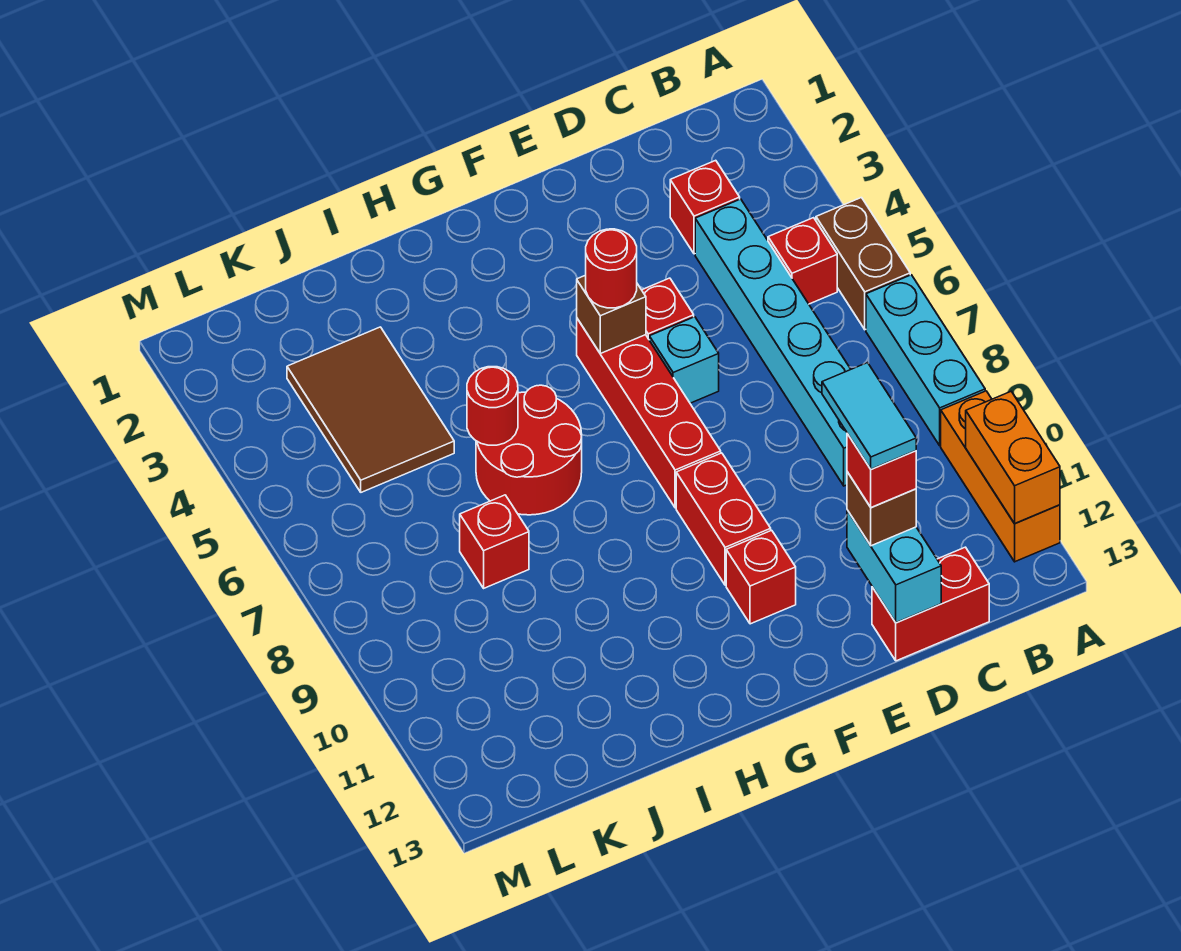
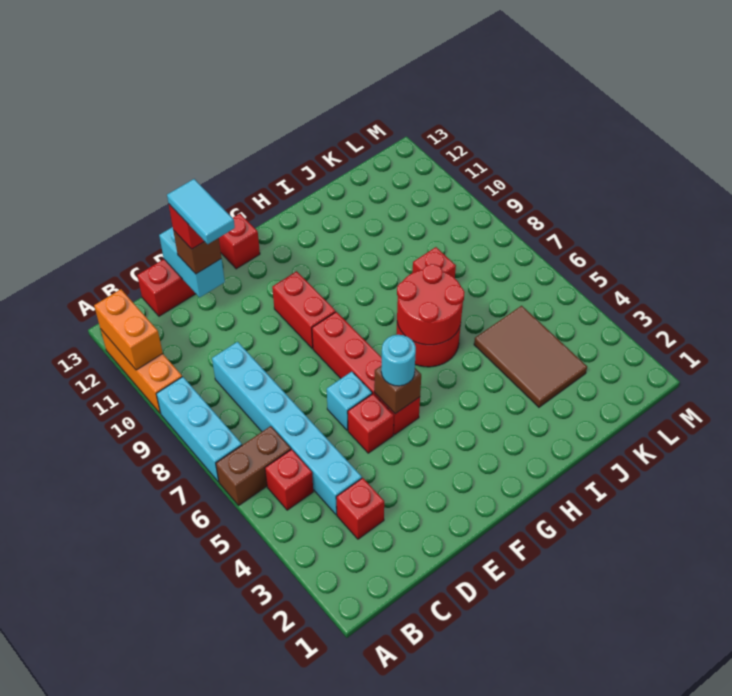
brown brick A5:A6 level 1 -> brown brick A6:B6 level 1
red round brick F5 level 3 -> cyan round brick F5 level 3
red brick F11 level 1 -> red brick F13 level 1
red round brick I6 level 2 -> red round brick H6:I7 level 2

